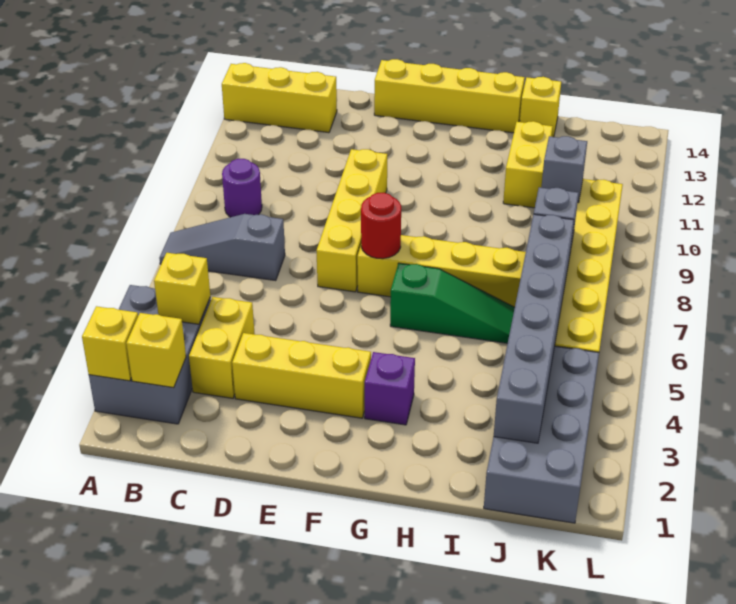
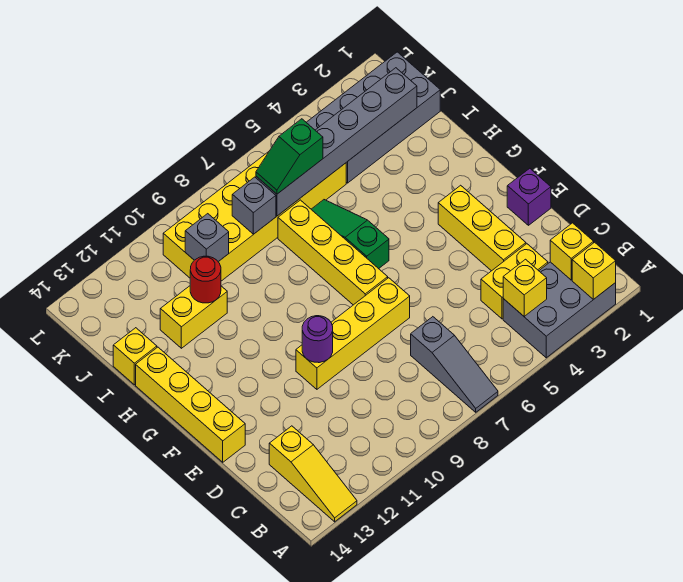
yellow brick A13:C13 level 1 -> yellow slope A13:C13 level 1 top C
purple round brick B9 level 1 -> purple round brick E10 level 2
red round brick F7 level 2 -> red round brick I11 level 2
purple brick G3 level 1 -> purple brick E1 level 1
none -> green slope J6:J7 level 3 top 6

